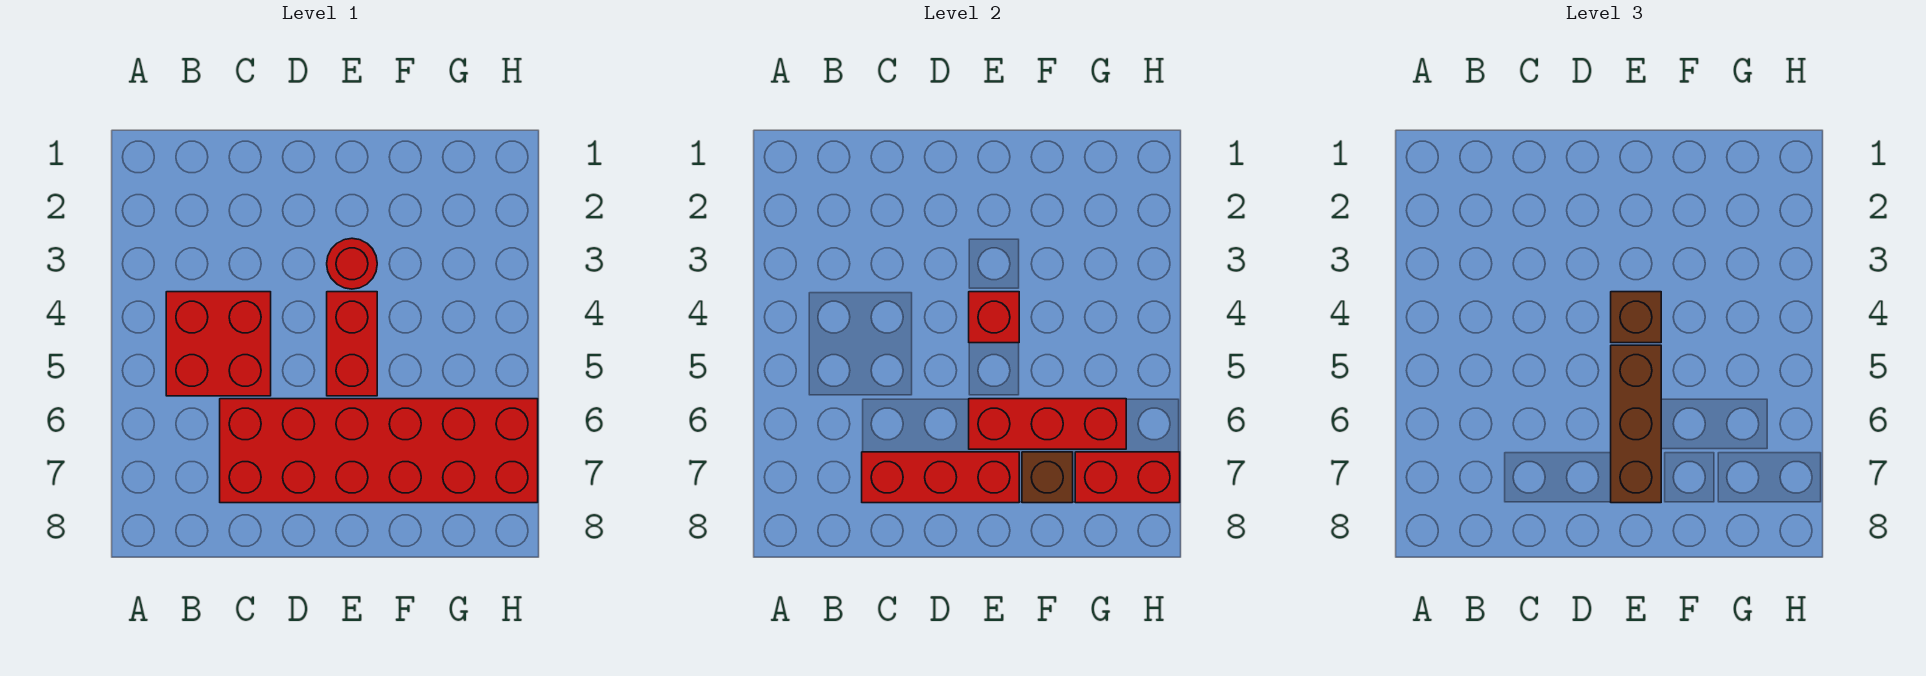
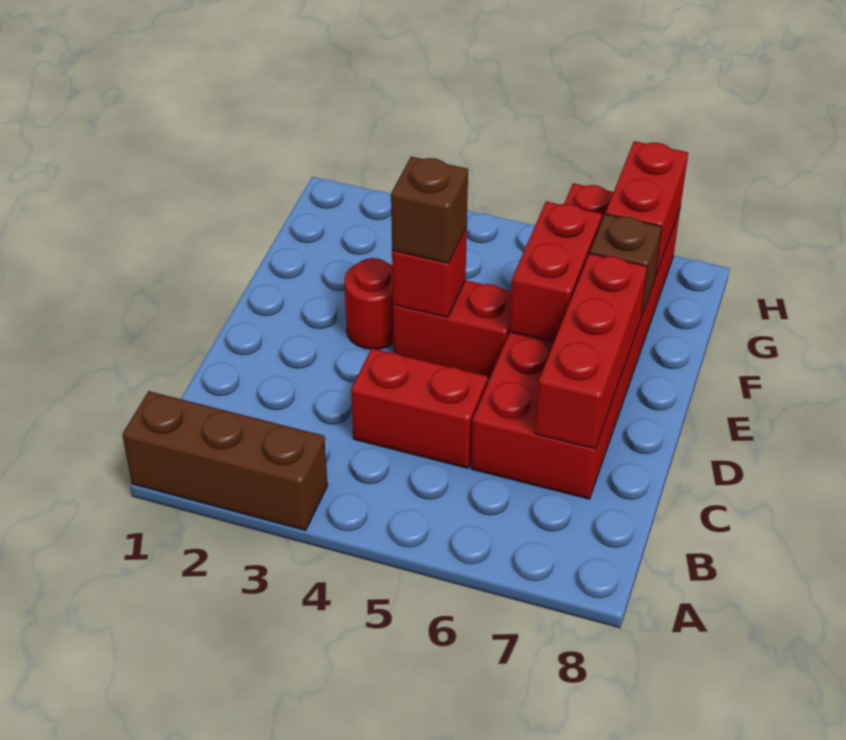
red brick B4:C5 level 1 -> red brick C4:C5 level 1
brown brick E5:E7 level 3 -> brown brick A1:A3 level 1
red brick E6:G6 level 2 -> red brick E6:F6 level 2

